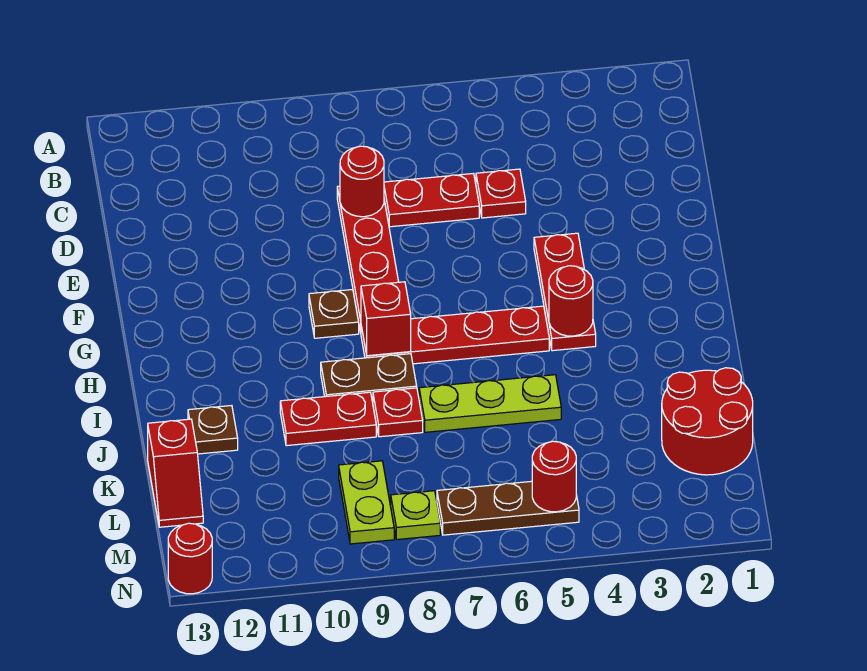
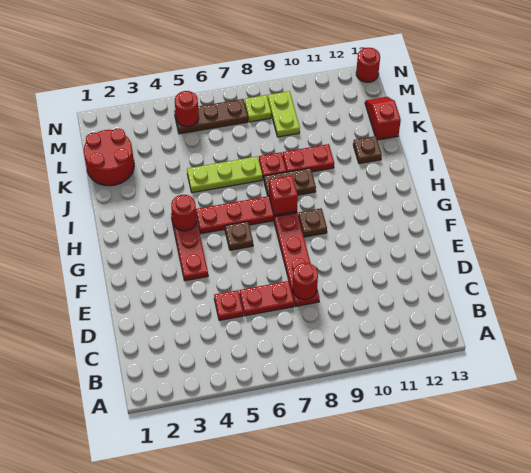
none -> brown plate G6 level 1

